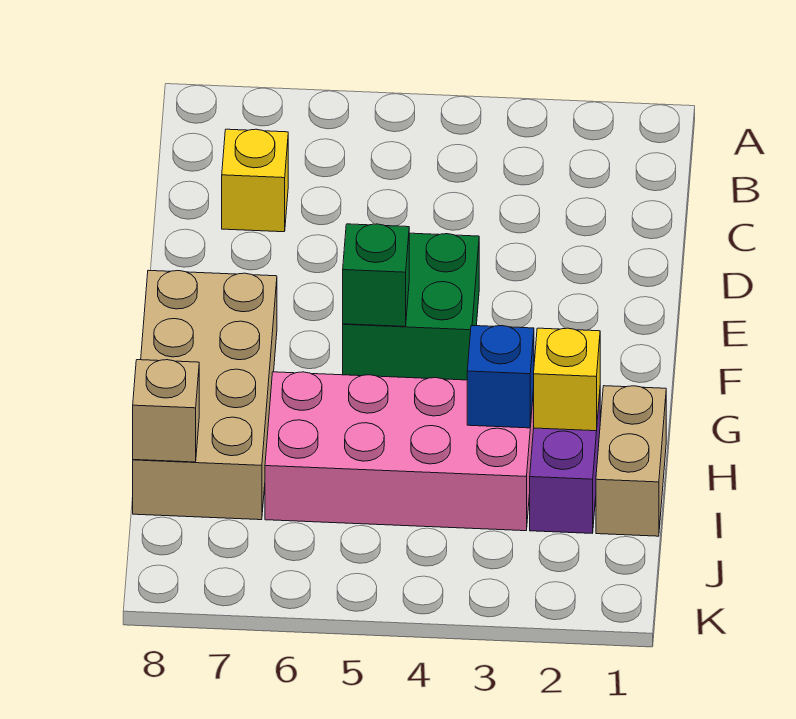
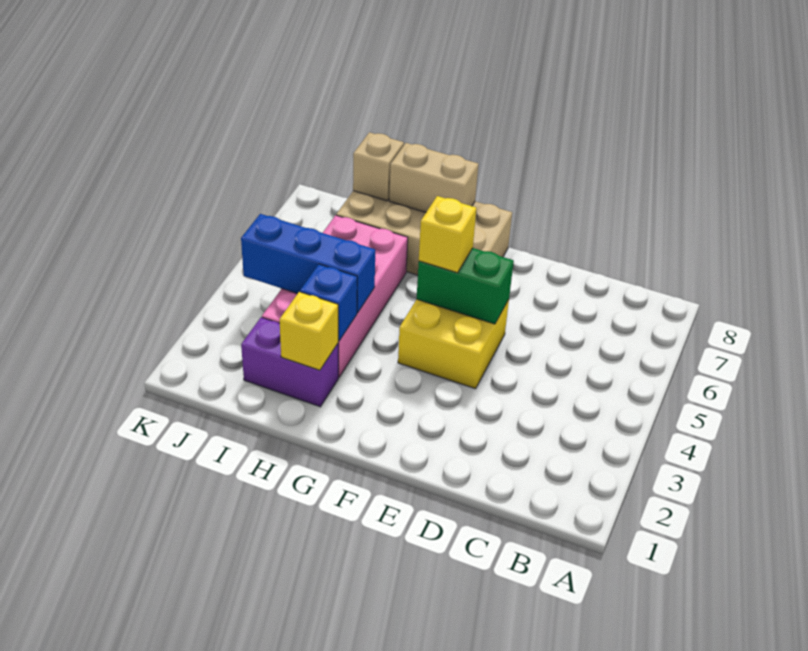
yellow brick C7 level 1 -> yellow brick F5 level 3
green brick E4:F5 level 1 -> yellow brick E4:F5 level 1
green brick F5 level 2 -> green brick E5:F5 level 2
tan brick H1:I1 level 1 -> tan brick G8:H8 level 2
none -> blue brick H4:J4 level 2

